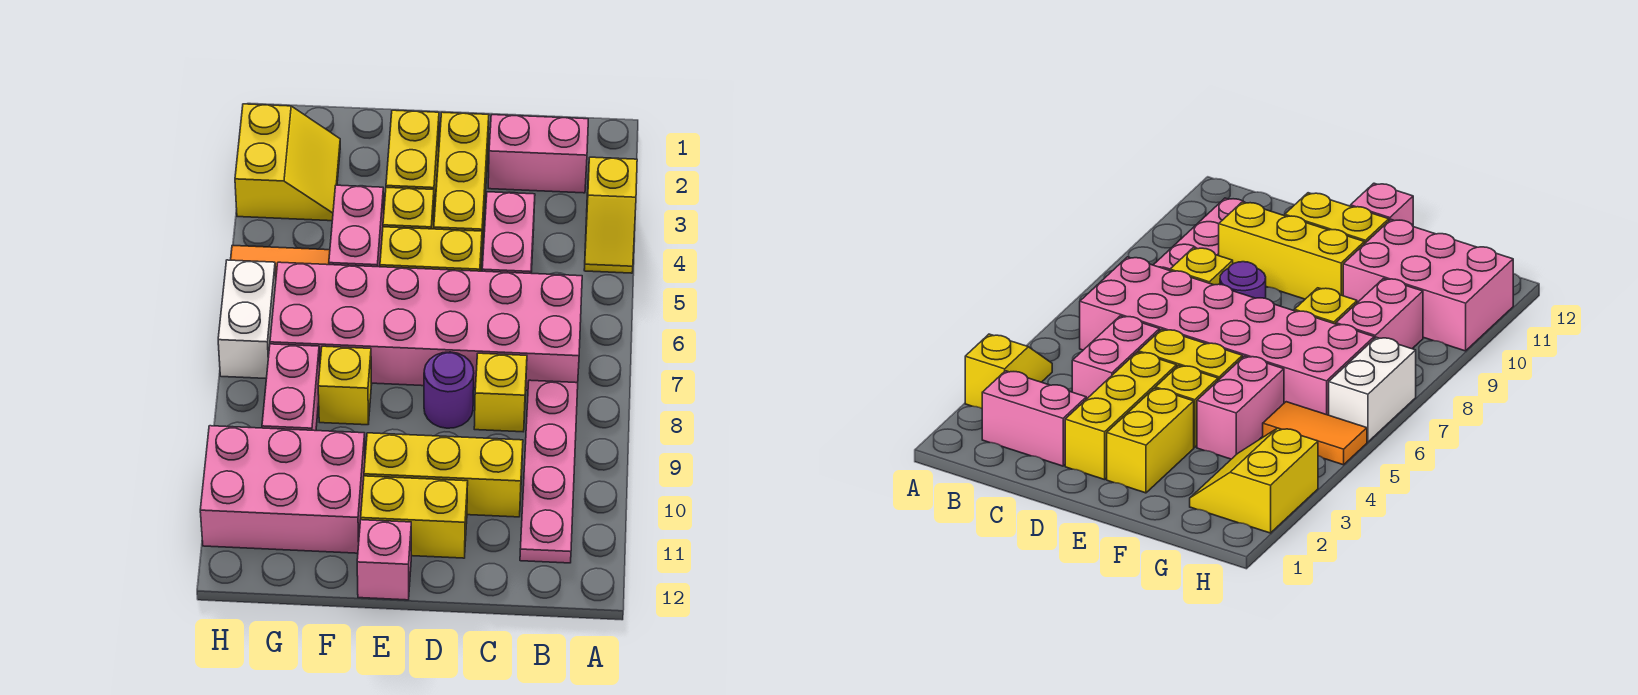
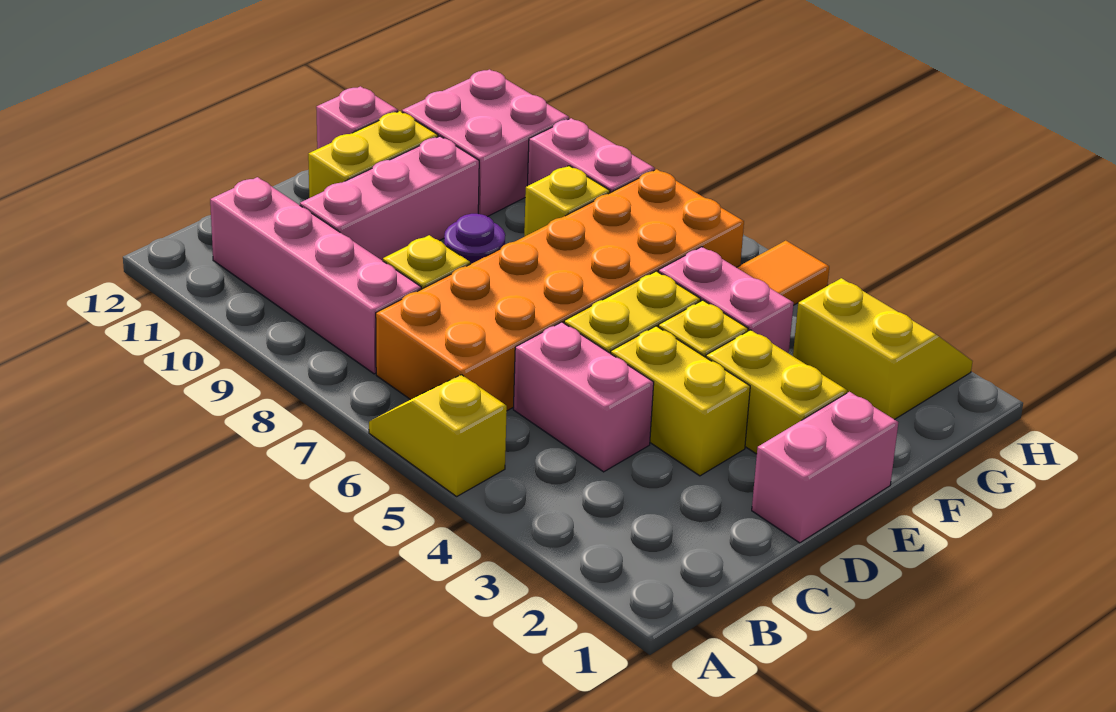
yellow slope A3:A4 level 1 top 3 -> yellow slope A5:A6 level 1 top 5
pink brick B2:C2 level 1 -> pink brick D1:E1 level 1
pink brick B6:G7 level 1 -> orange brick B6:G7 level 1
pink plate B8:B11 level 1 -> pink brick B8:B11 level 1
yellow brick C10:E10 level 1 -> pink brick C10:E10 level 1
yellow brick D2:D4 level 1 -> yellow brick D3:D4 level 1
pink brick F10:H11 level 1 -> pink brick F10:G11 level 1
yellow slope G2:H3 level 1 top H -> yellow slope G2:H3 level 1 top G
white brick H6:H7 level 1 -> none

